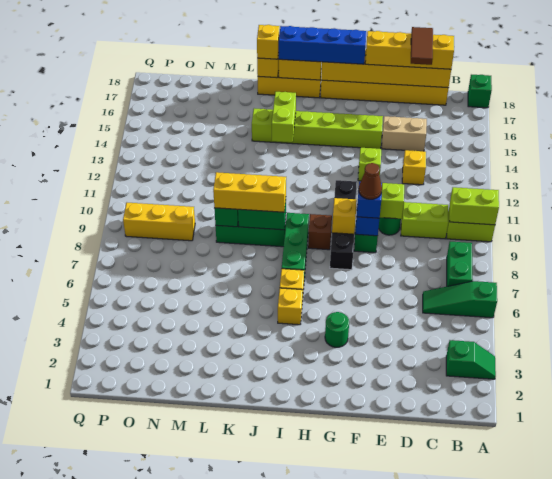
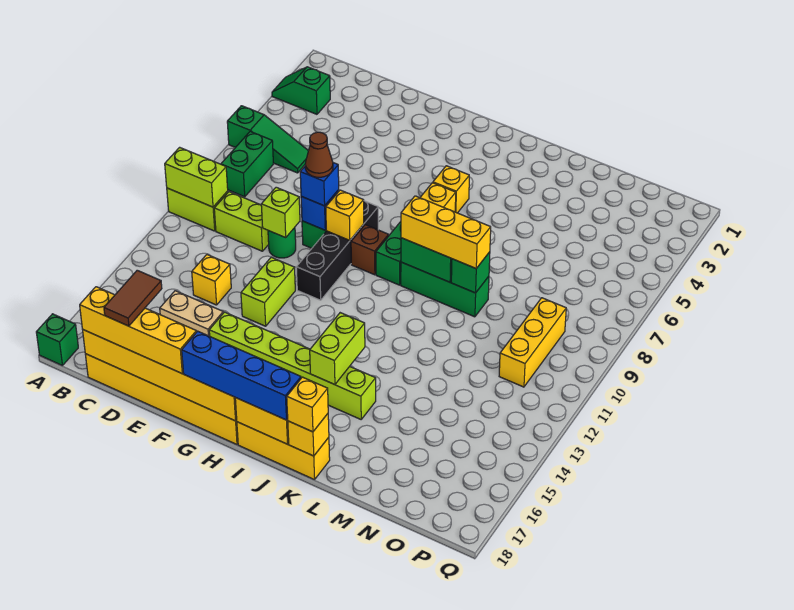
lime brick F13 level 1 -> lime brick F12:F13 level 1
green round brick G4 level 1 -> none
yellow brick N9:P9 level 1 -> yellow brick O9:O11 level 1

